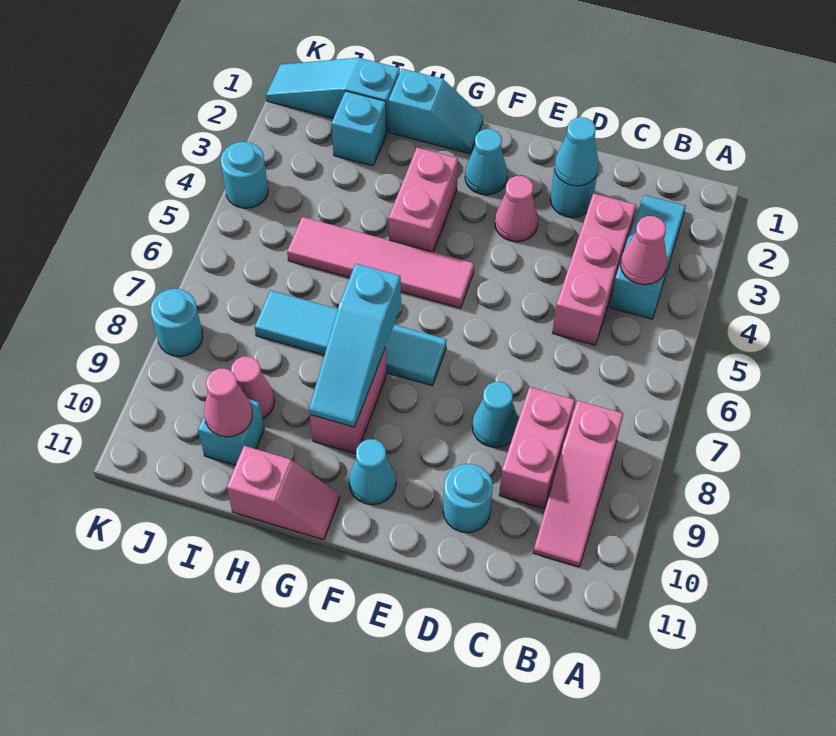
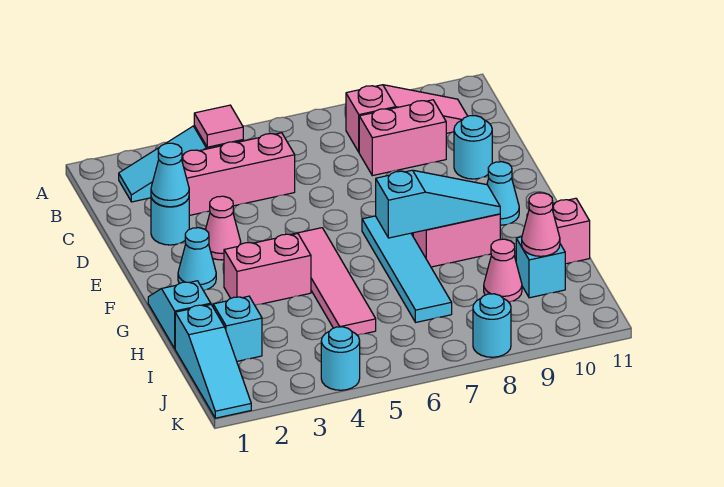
pink cone B4 level 2 -> pink tile B4 level 2
cyan cone D8 level 1 -> none

